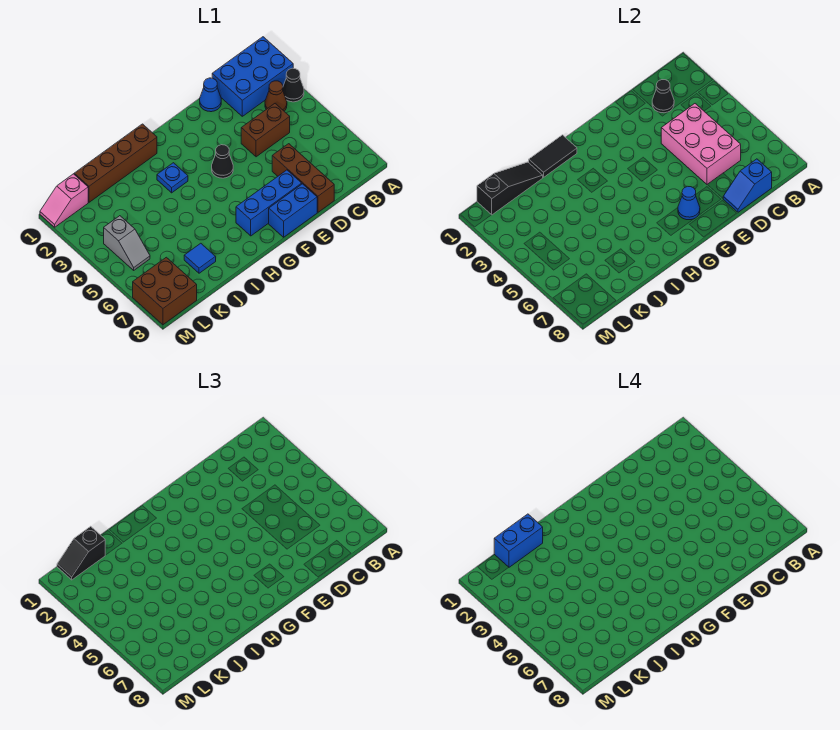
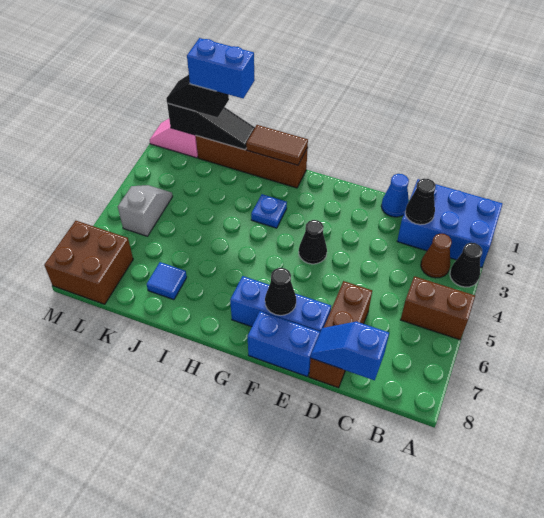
brown brick C4:D4 level 1 -> brown brick A5:B5 level 1
pink brick C4:D6 level 2 -> none
blue cone F7 level 2 -> black cone F7 level 2
black tile H1:I1 level 2 -> brown tile H1:I1 level 2
grey slope L4:L5 level 1 top 4 -> grey slope L4:L5 level 1 top 5

